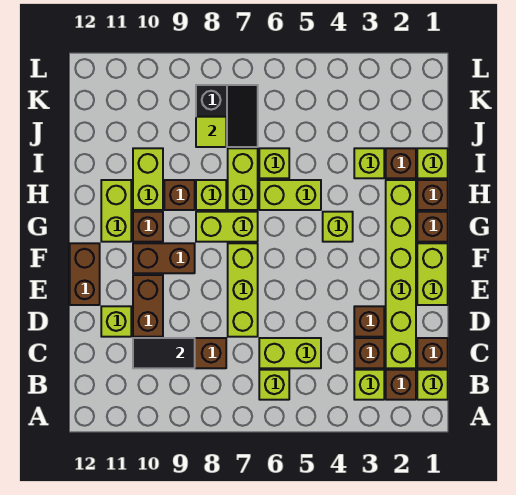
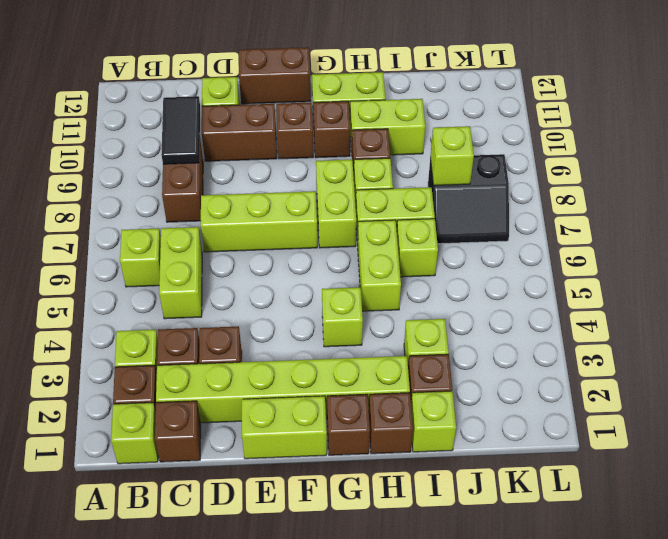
brown brick F9:F10 level 1 -> brown brick F10 level 1
lime tile J8 level 2 -> lime brick J8 level 2

